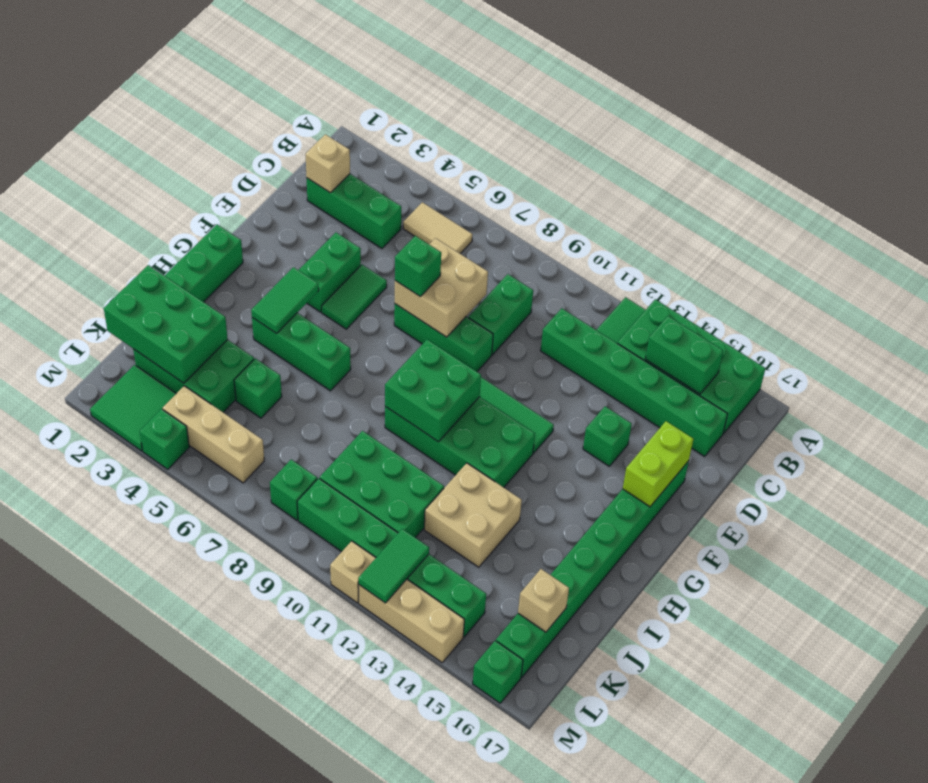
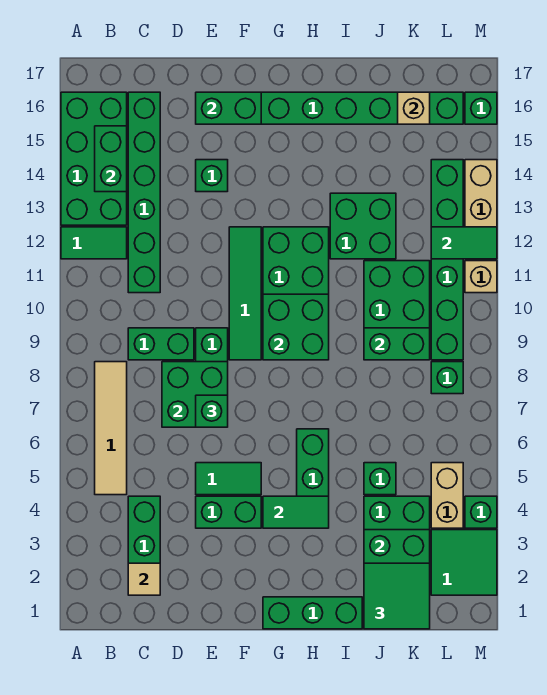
tan tile B5:B6 level 1 -> tan tile B5:B8 level 1
tan brick C2 level 2 -> tan tile C2 level 2
tan brick D7:E8 level 2 -> green brick D7:E8 level 2
lime brick E16:F16 level 2 -> green brick E16:F16 level 2
tan brick I12:J13 level 1 -> green brick I12:J13 level 1
none -> green tile J1:K2 level 3
none -> green brick J9:K9 level 2
tan brick L4:L6 level 1 -> tan brick L4:L5 level 1

